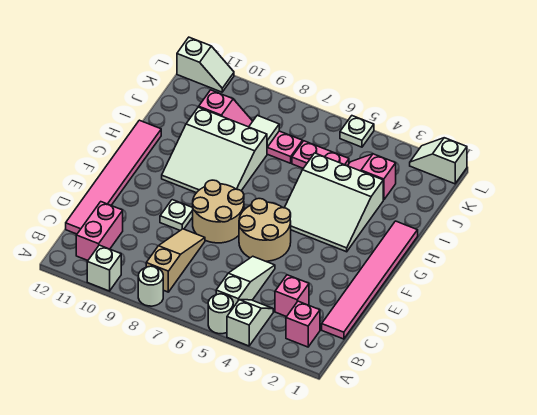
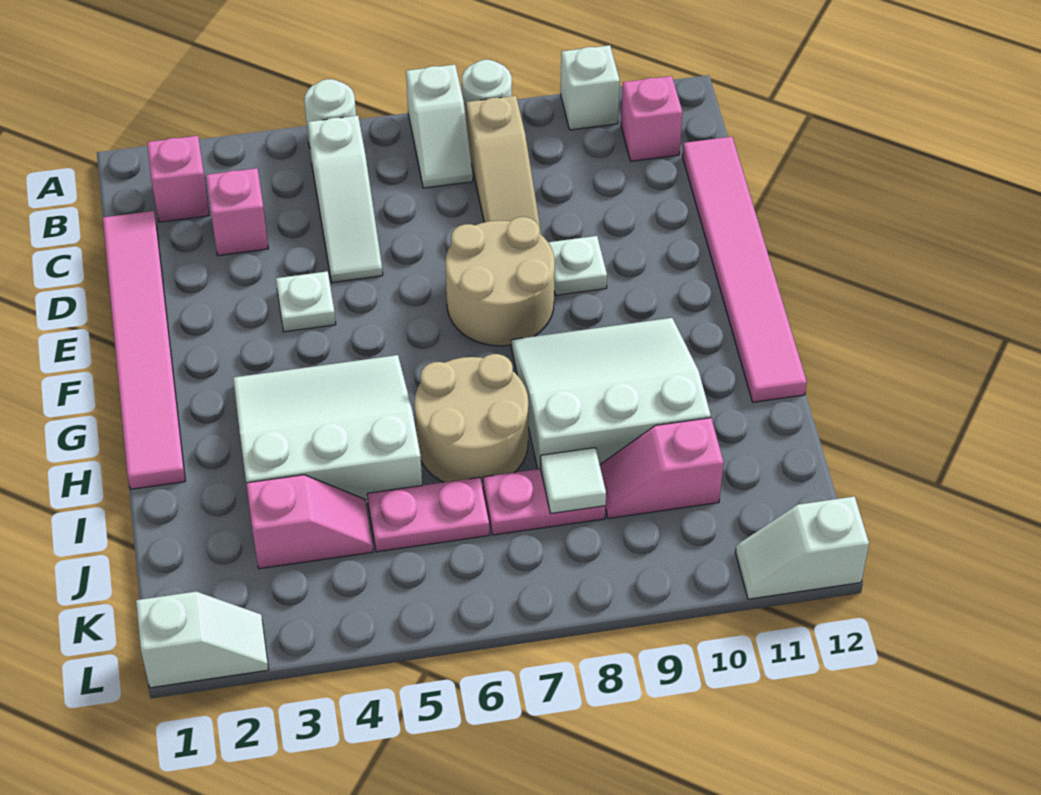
white slope A4:B4 level 1 top A -> white slope A7:B7 level 1 top A
pink brick B11:C11 level 1 -> pink brick B11 level 1
tan round brick E5:F6 level 1 -> tan round brick H6:I7 level 1
white plate L5 level 1 -> white plate E4 level 1

